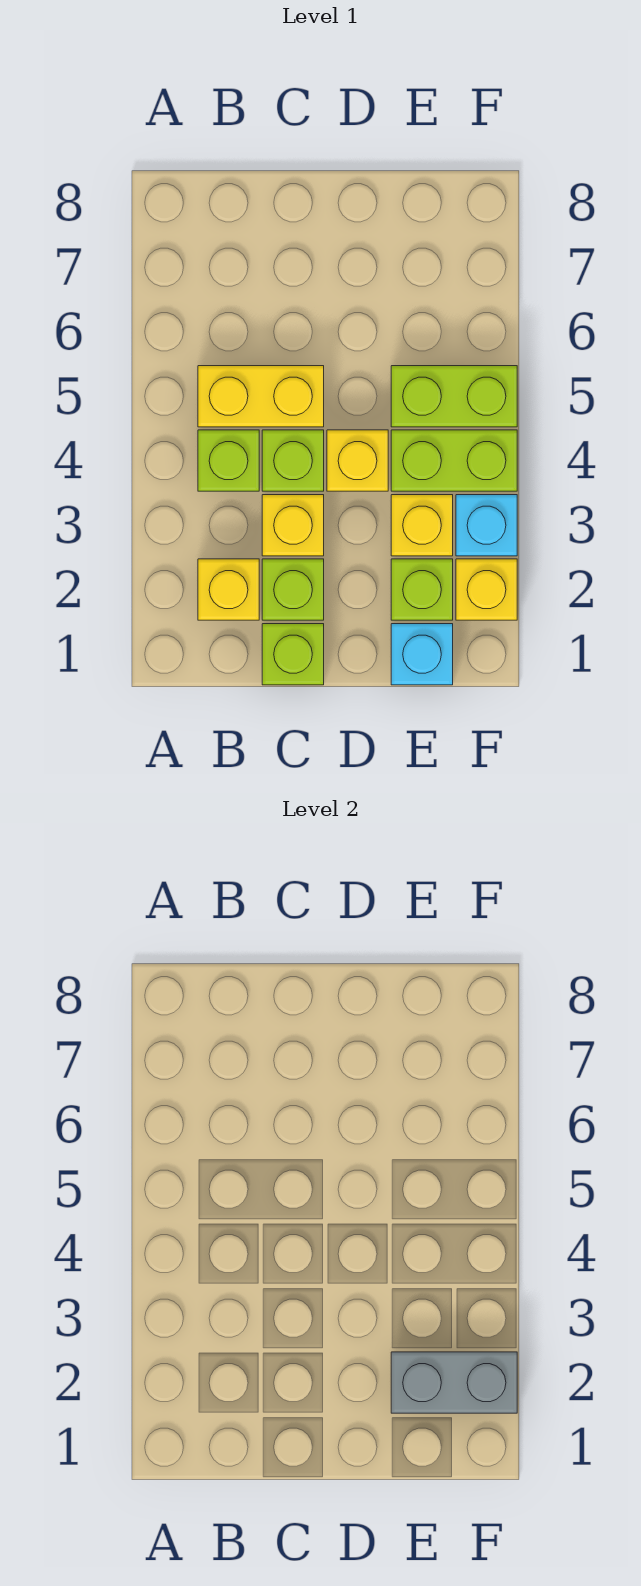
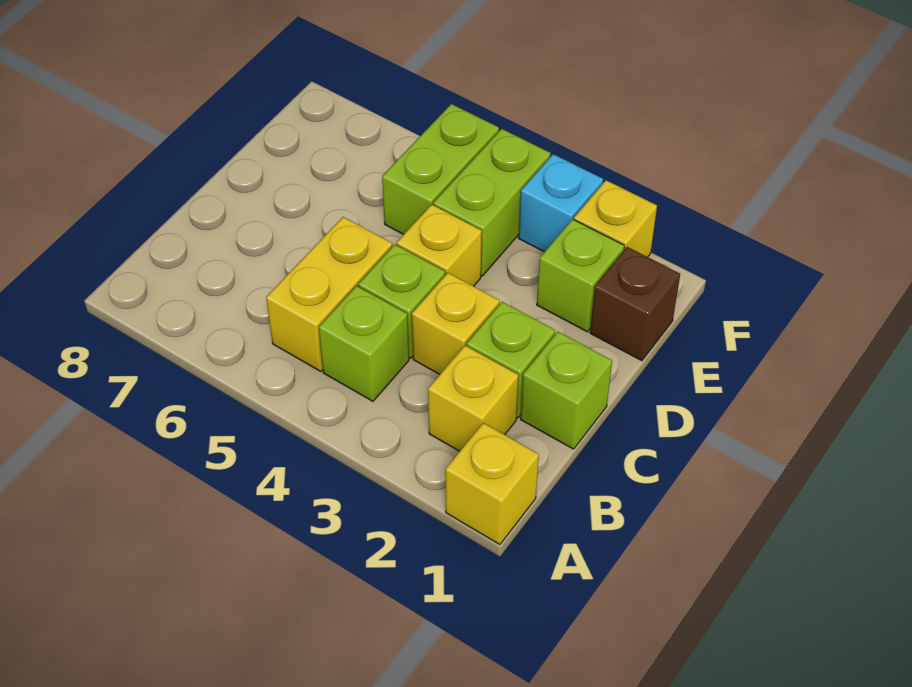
cyan brick E1 level 1 -> brown brick E1 level 1
grey brick E2:F2 level 2 -> none
yellow brick E3 level 1 -> yellow brick A1 level 1

